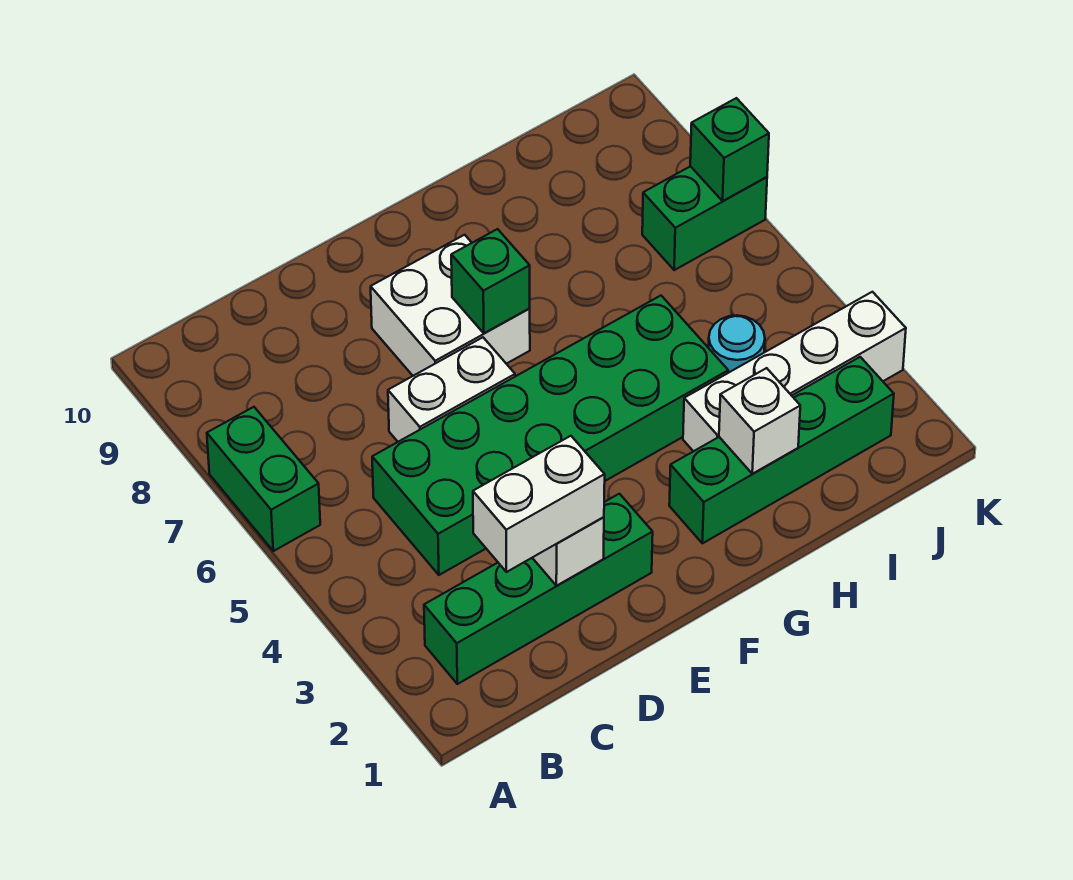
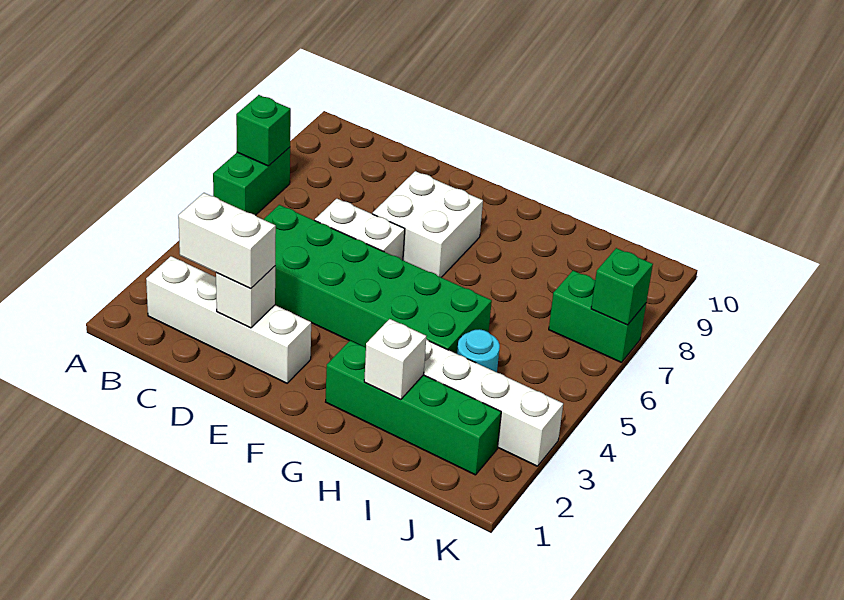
green brick B2:E2 level 1 -> white brick B2:E2 level 1
green brick F7 level 2 -> green brick A7 level 2

